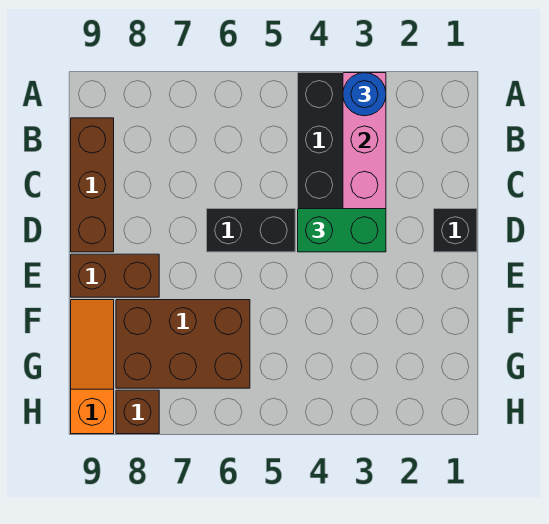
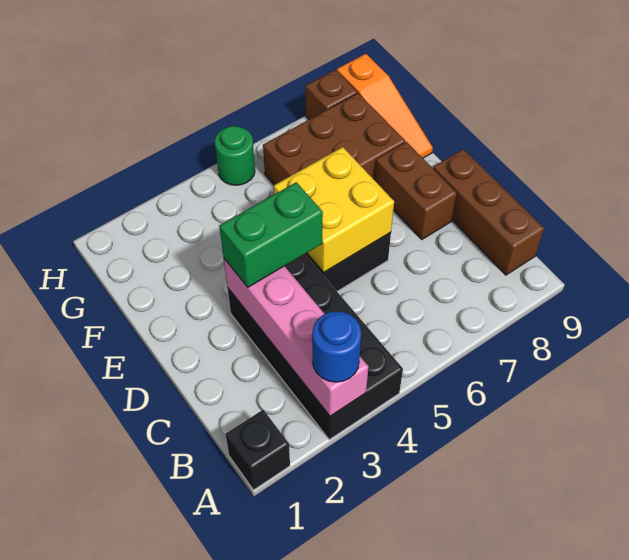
black brick D1 level 1 -> black brick A1 level 1
none -> yellow brick D5:E6 level 2
brown brick E8:E9 level 1 -> brown brick D8:E8 level 1
none -> green round brick H5 level 1

